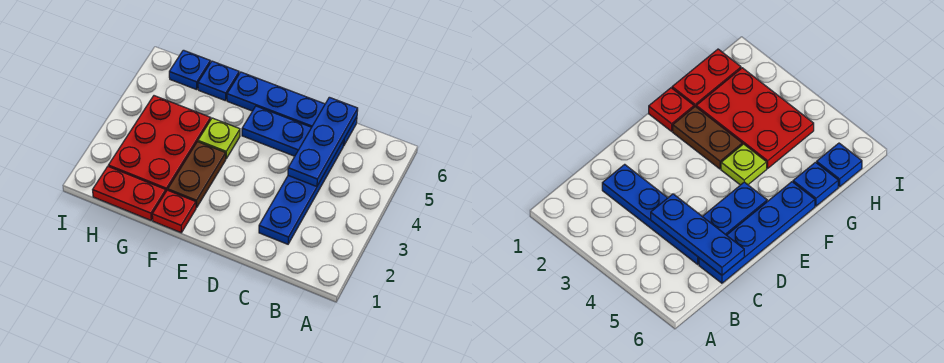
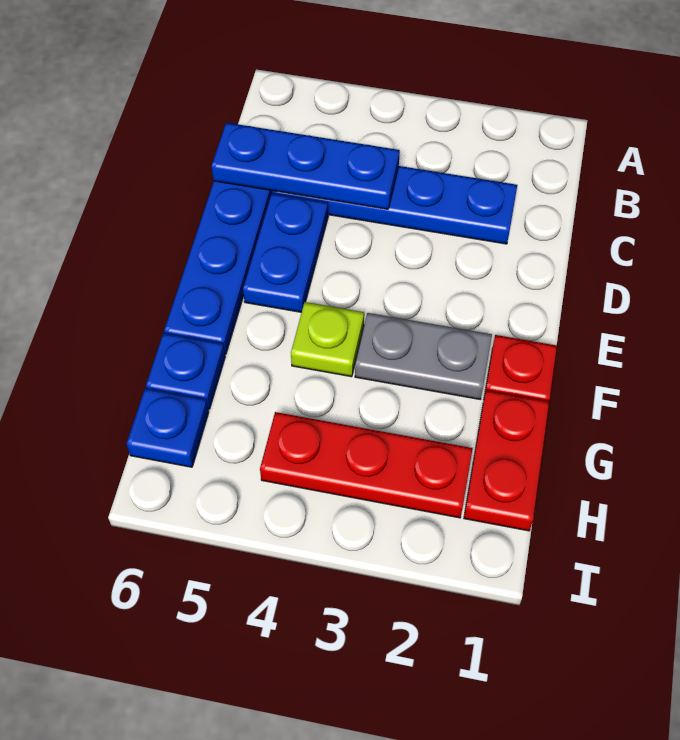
brown plate F2:F3 level 1 -> grey plate F2:F3 level 1
red plate G2:H4 level 1 -> red plate H2:H4 level 1

